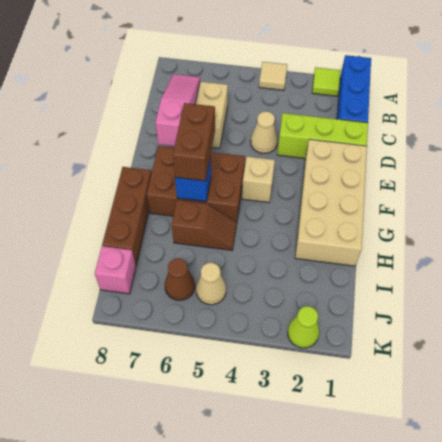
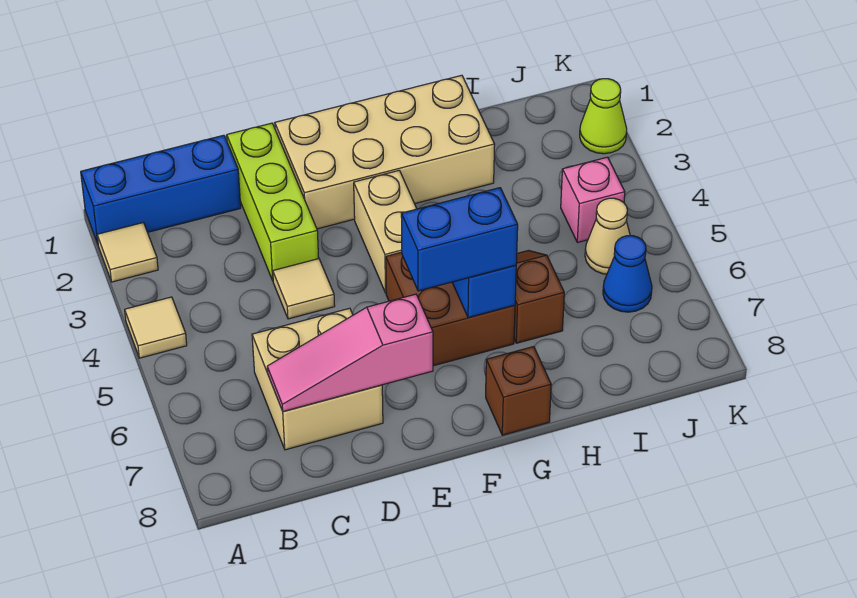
lime tile A2 level 1 -> tan tile A2 level 1
tan cone D4 level 1 -> tan tile D4 level 1
tan brick F4 level 1 -> tan brick F3:F4 level 1
brown brick F5:G7 level 1 -> brown brick F5:G6 level 1
brown brick F6:G6 level 3 -> blue brick F6:G6 level 3
brown brick G8:I8 level 1 -> brown brick G8 level 1
brown cone J6 level 1 -> blue cone J6 level 1
pink brick J8 level 1 -> pink brick J4 level 1

